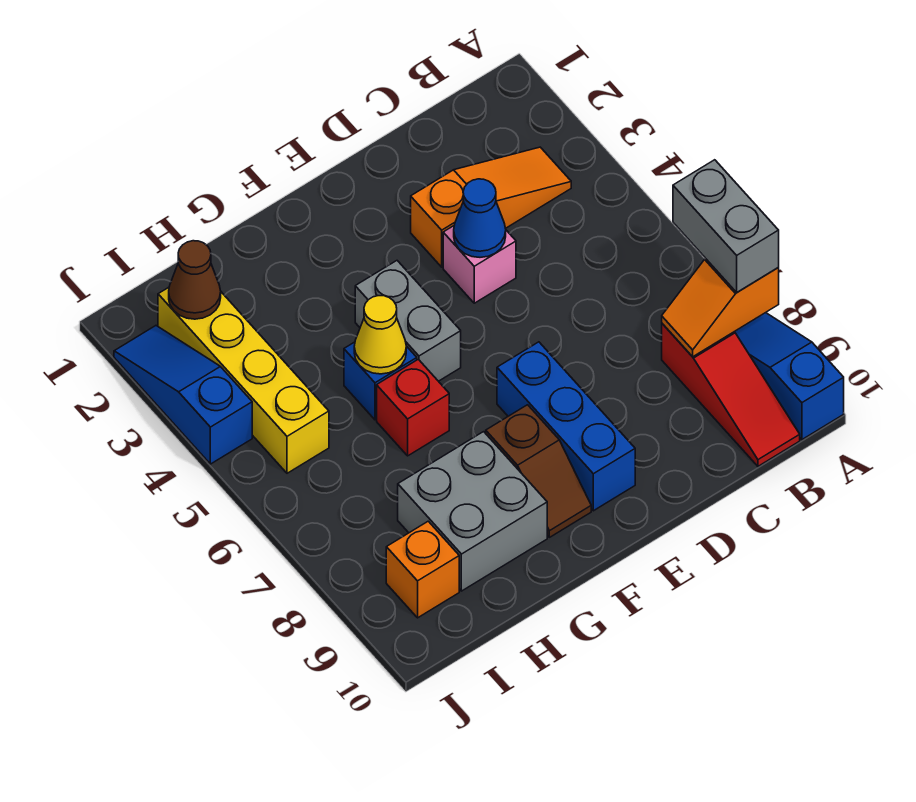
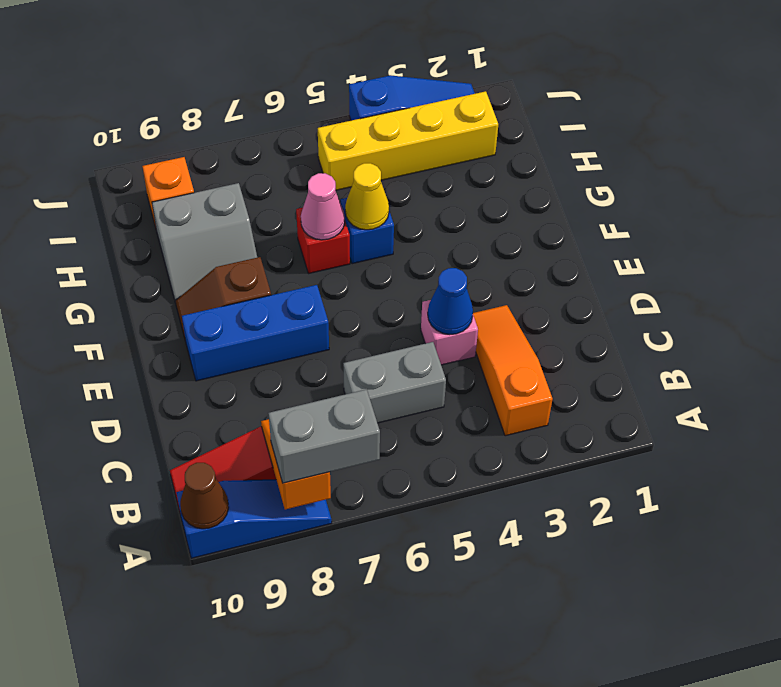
orange slope B3:D3 level 1 top D -> orange slope B3:D3 level 1 top B
grey brick F4:F5 level 1 -> grey brick C5:C6 level 1
none -> pink cone G6 level 2
grey brick G8:H9 level 1 -> grey slope G8:H9 level 1 top H
brown cone I2 level 2 -> brown cone A10 level 2

